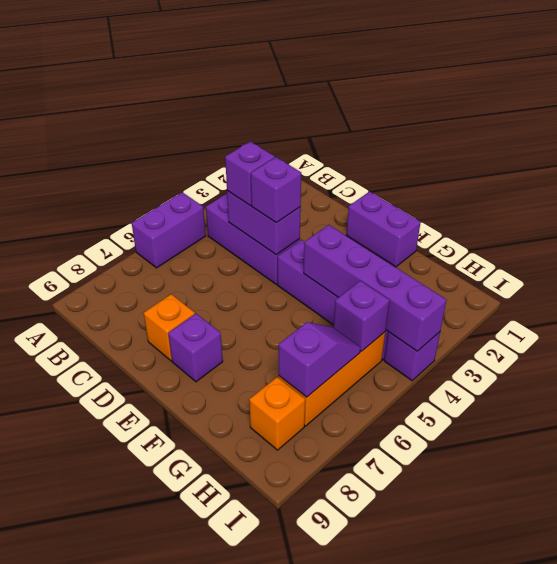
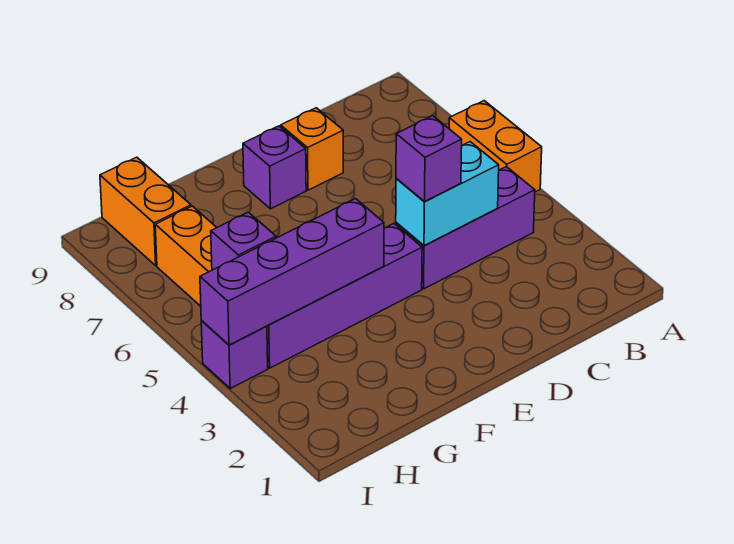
purple brick A5:A6 level 1 -> orange brick A5:A6 level 1
purple brick C4:D4 level 2 -> cyan brick C4:D4 level 2
purple brick C4 level 3 -> none
purple brick E1:F1 level 1 -> none
purple slope H6:H7 level 2 top 7 -> none
orange brick H8 level 1 -> orange brick H8:H9 level 1

